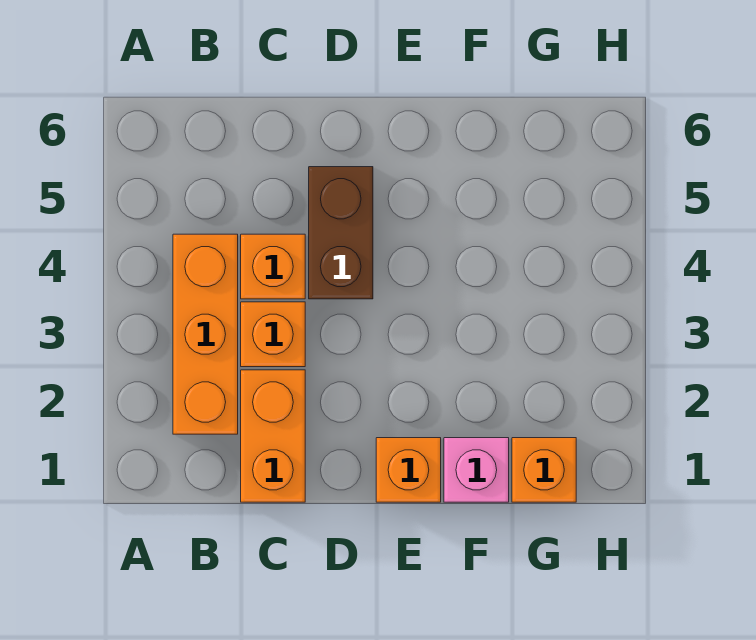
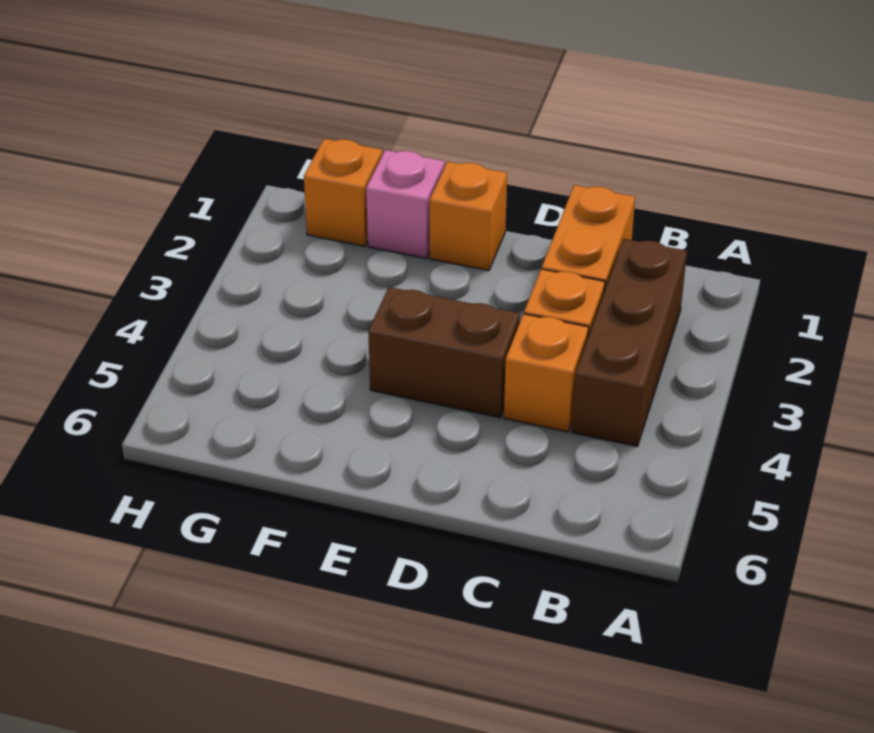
orange brick B2:B4 level 1 -> brown brick B2:B4 level 1
brown brick D4:D5 level 1 -> brown brick D4:E4 level 1

